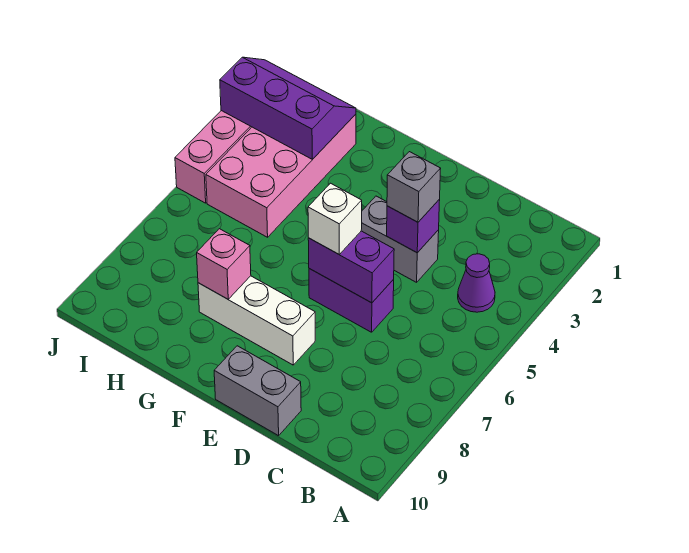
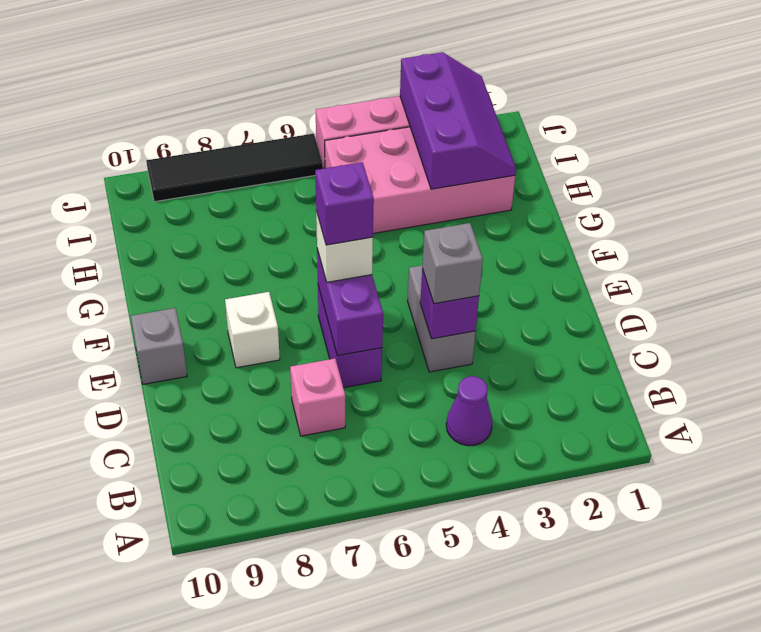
grey brick D10:E10 level 1 -> grey brick E10 level 1
none -> purple brick E6 level 4
white brick E8:G8 level 1 -> white brick E8 level 1
pink brick G8 level 2 -> pink brick C7 level 1
none -> black tile J6:J9 level 1

